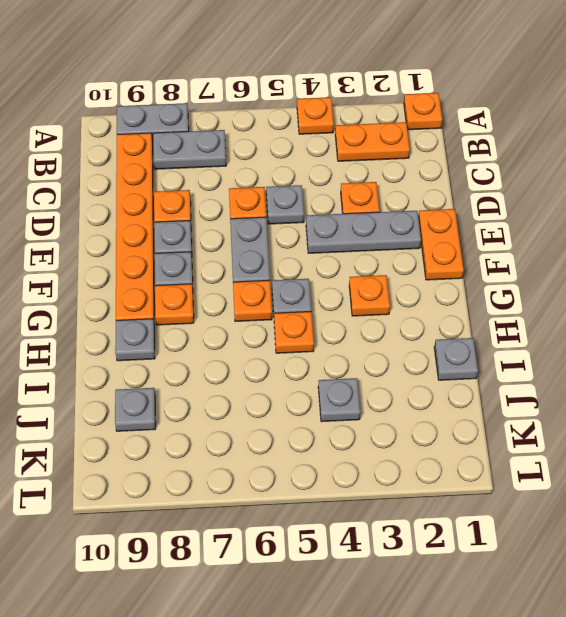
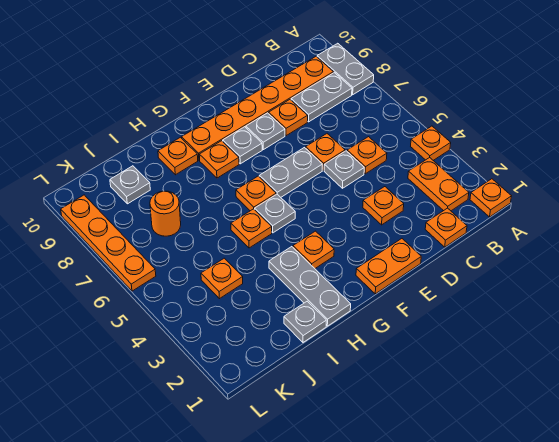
grey plate B7:B8 level 1 -> grey plate B8:C8 level 1
none -> orange plate C1 level 1
none -> orange plate C5 level 1
grey plate E2:E4 level 1 -> grey plate H1:H3 level 1
grey plate H9 level 1 -> orange plate H9 level 1
grey plate J4 level 1 -> orange plate J4 level 1
none -> orange round brick J7 level 1
none -> orange plate L6:L9 level 1

